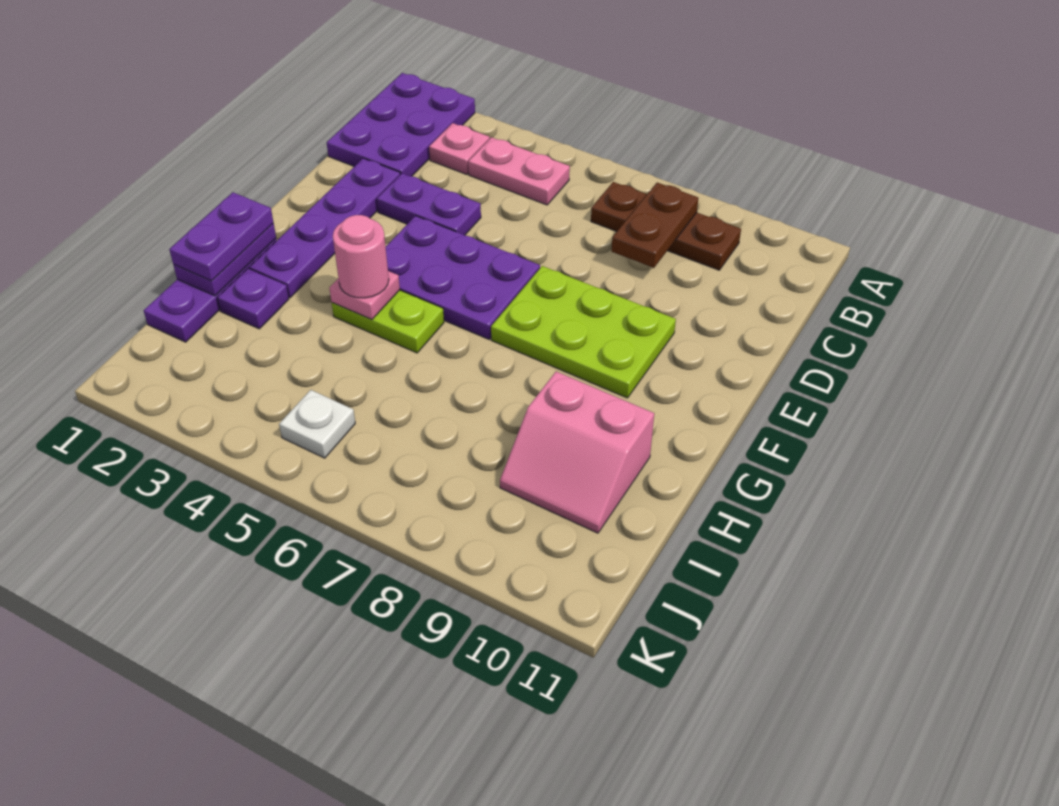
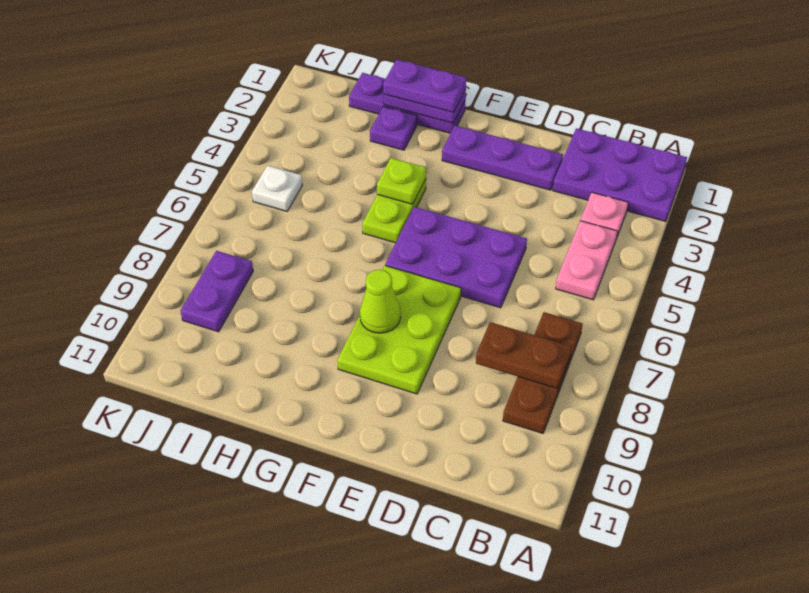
purple plate D2:G2 level 1 -> purple plate D2:F2 level 1
purple plate D3:D4 level 1 -> purple plate J8:J9 level 1
purple plate E4:F6 level 1 -> purple plate D5:F6 level 1
none -> lime cone F8 level 2
pink plate G4 level 2 -> lime plate G4 level 2
pink round brick G4 level 3 -> none
pink slope H9:I10 level 1 top H -> none

